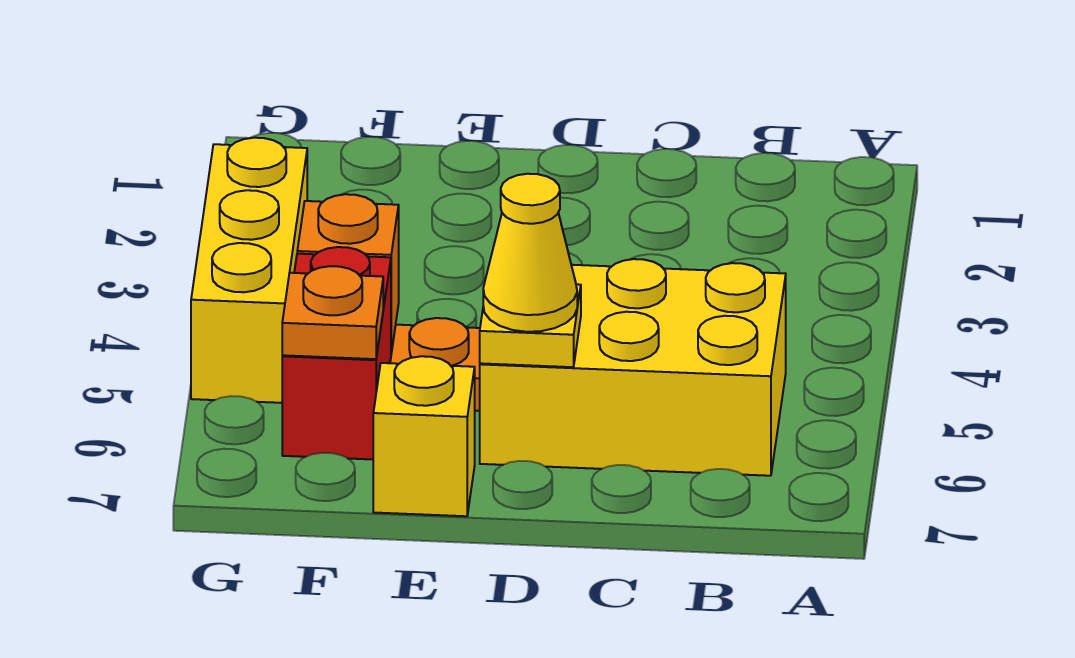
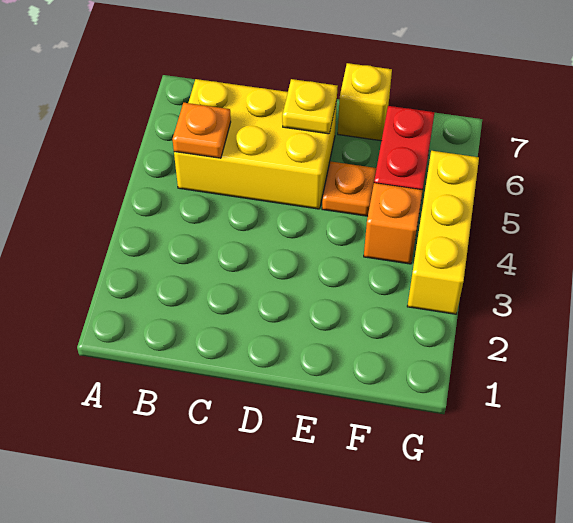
yellow cone D6 level 3 -> none
orange plate F6 level 2 -> orange plate B5 level 2

